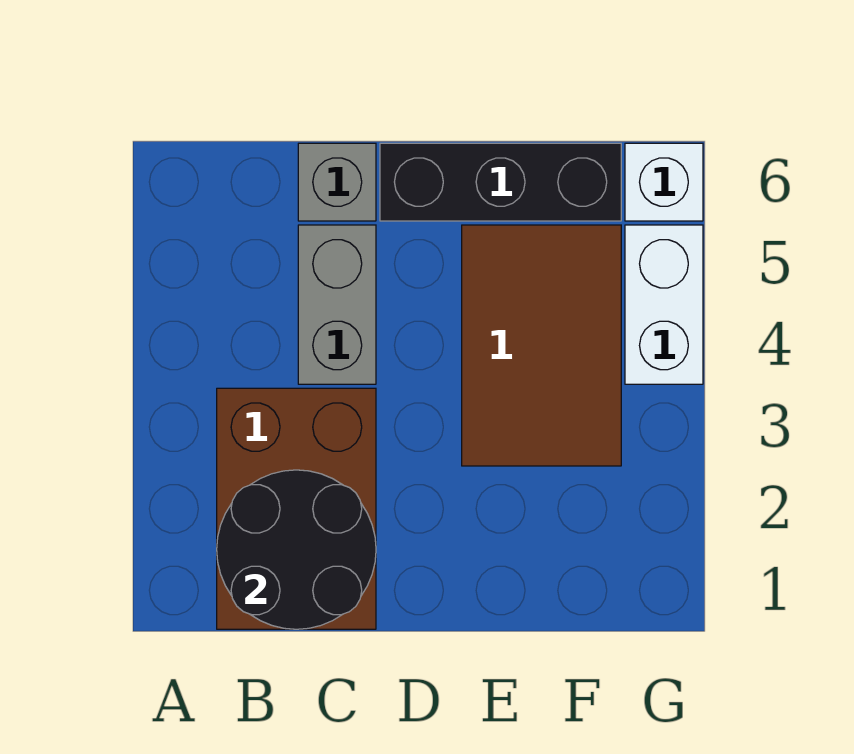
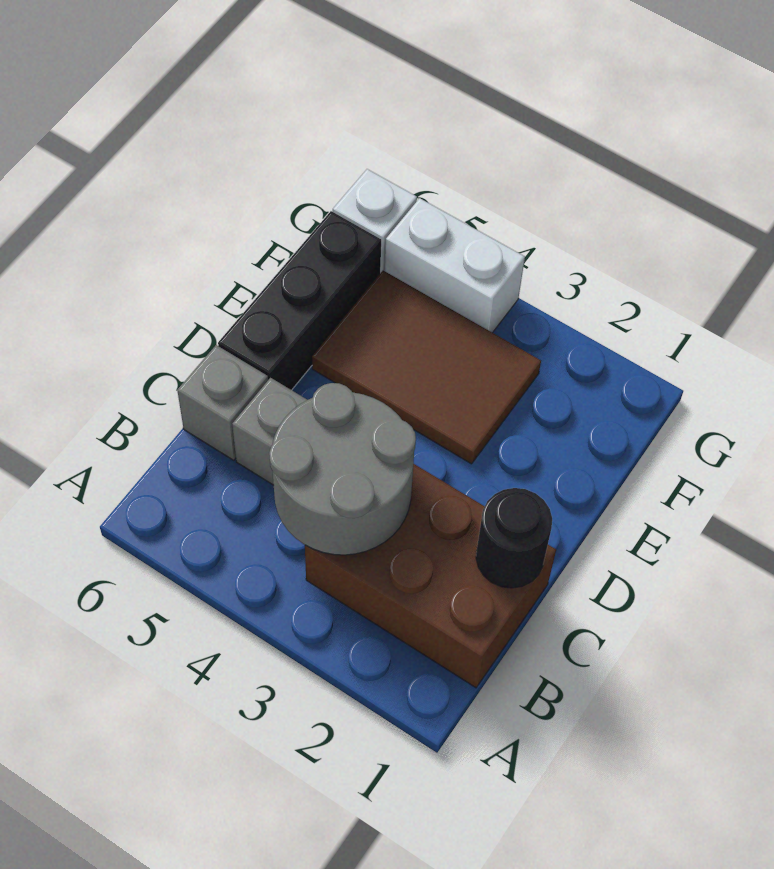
black round brick B1:C2 level 2 -> black round brick C1 level 2
none -> grey round brick B3:C4 level 2

